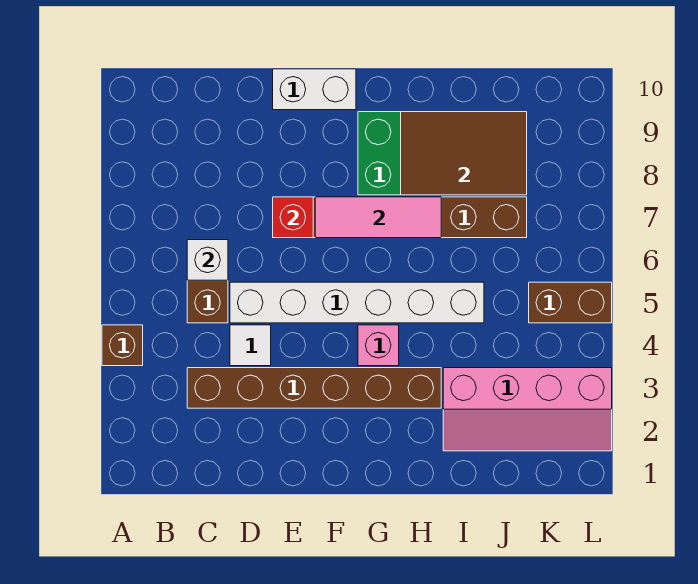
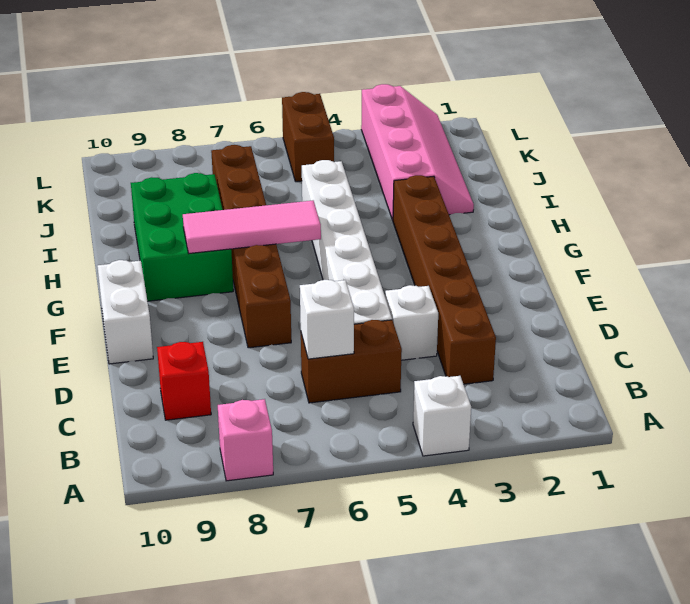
brown brick A4 level 1 -> white brick A4 level 1
white tile D4 level 1 -> white brick D4 level 1
red brick E7 level 2 -> red brick C9 level 1
pink tile F7:H7 level 2 -> pink tile G6:G8 level 2
pink brick G4 level 1 -> pink brick A8 level 1
brown tile H8:J9 level 2 -> none

